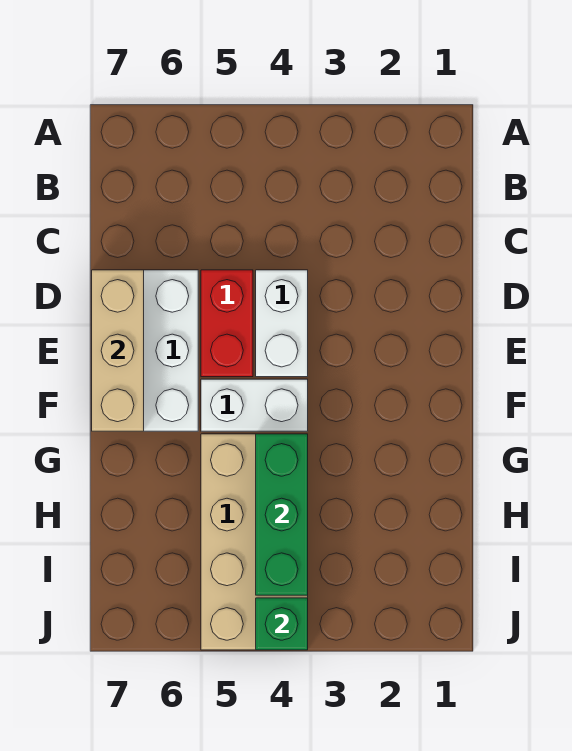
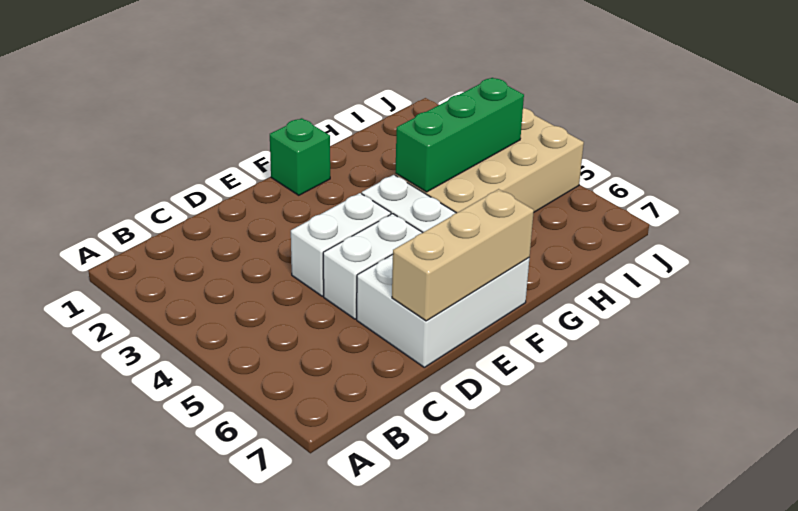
red brick D5:E5 level 1 -> white brick D5:E5 level 1
green brick J4 level 2 -> green brick F1 level 1

